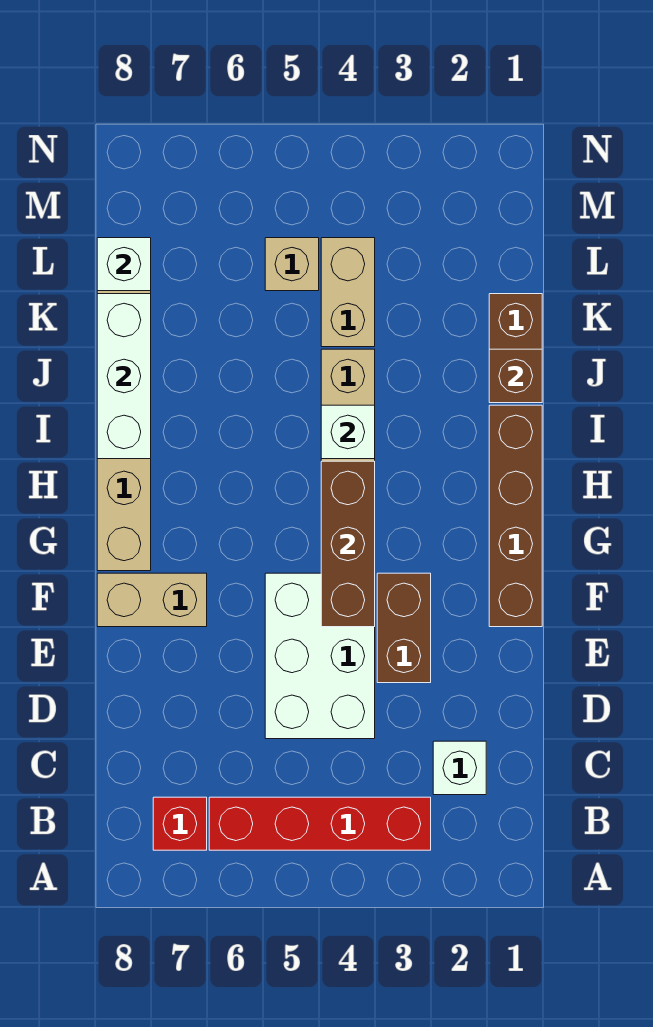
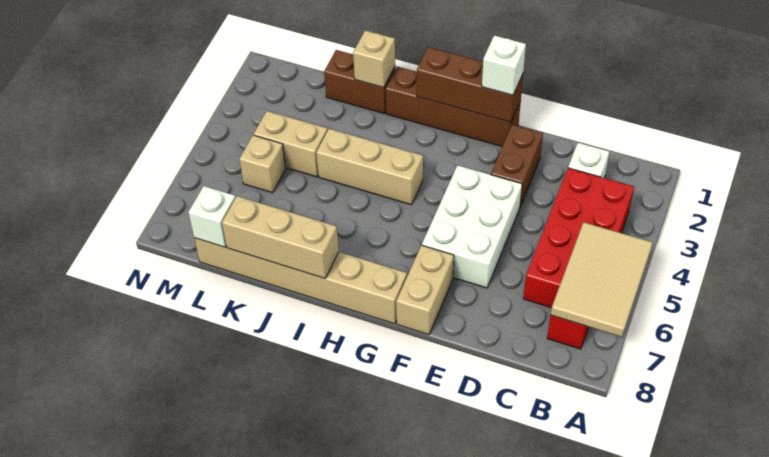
none -> tan tile A5:B7 level 2
red brick B3:B6 level 1 -> red brick B3:C6 level 1
white brick D4:F5 level 1 -> white brick E4:F6 level 1
brown brick E3:F3 level 1 -> brown brick E2:E3 level 1
brown brick F4:H4 level 2 -> brown brick F1:H1 level 2
white brick I4 level 2 -> white brick F1 level 3
white brick I8:K8 level 2 -> tan brick I8:K8 level 2
brown brick J1 level 2 -> tan brick J1 level 2

